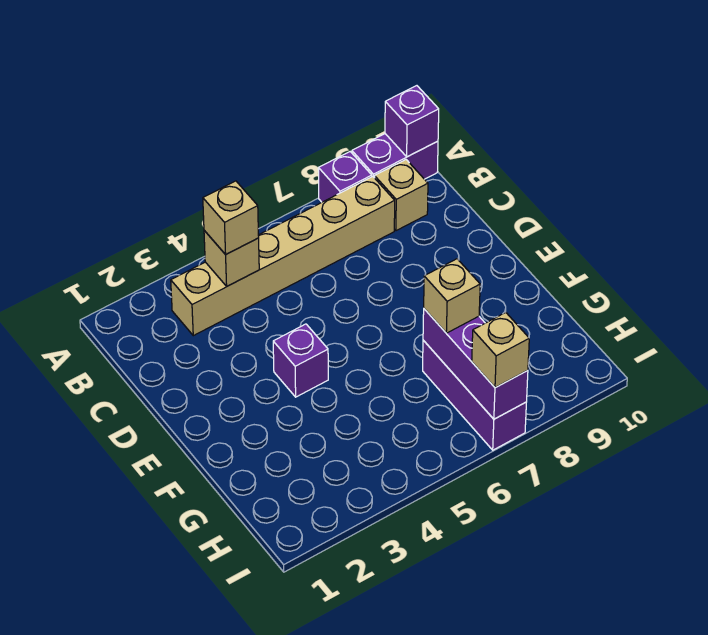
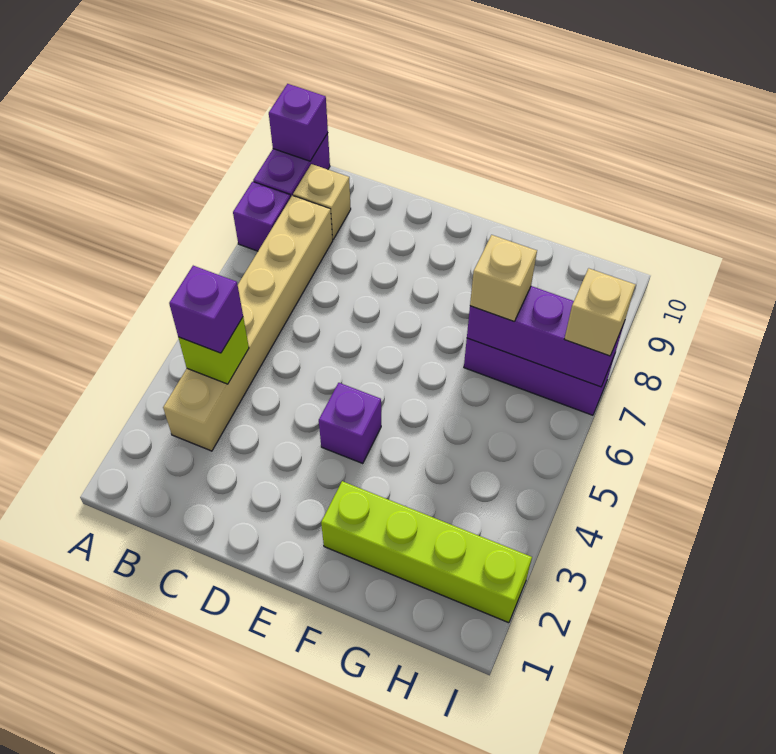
tan brick B4 level 2 -> lime brick B4 level 2
tan brick B4 level 3 -> purple brick B4 level 3
none -> lime brick F2:I2 level 1

